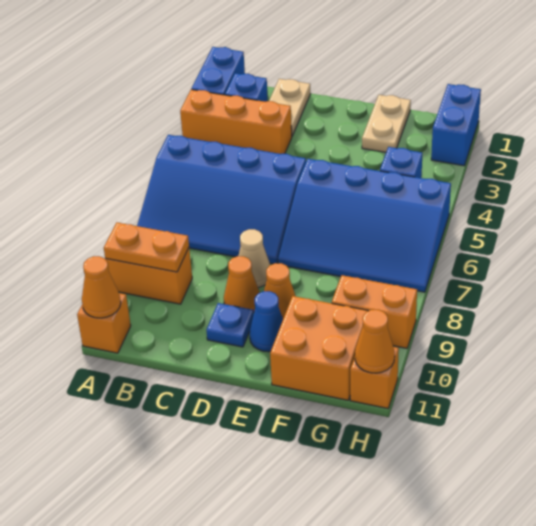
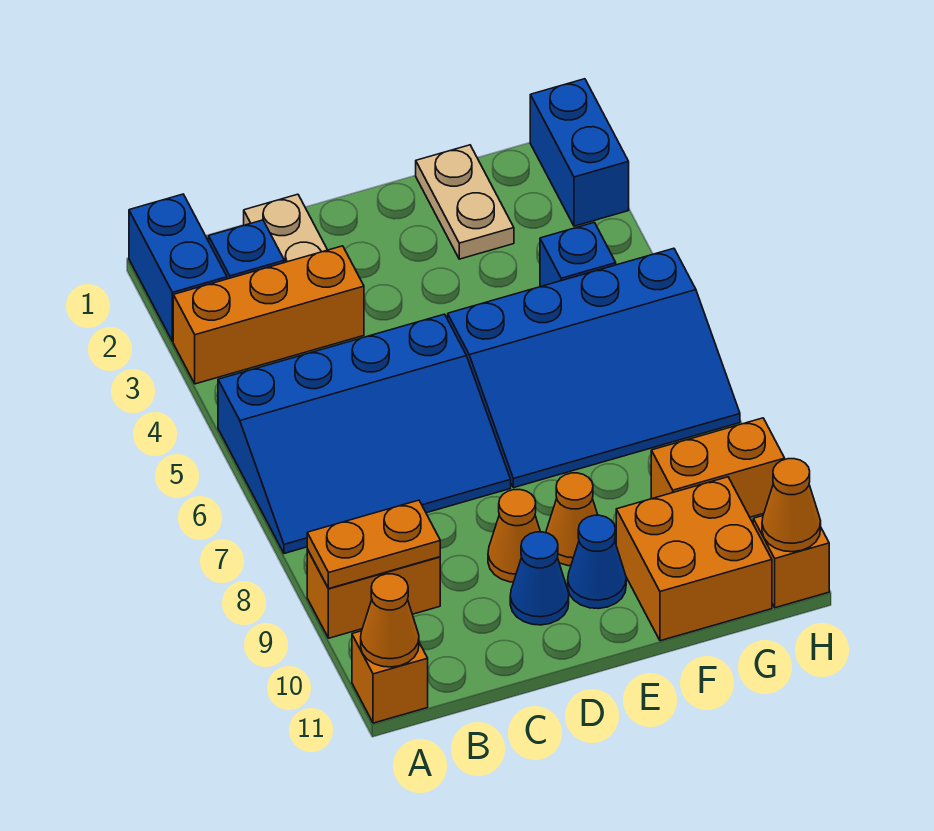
tan cone D8 level 1 -> none
blue plate D10 level 1 -> blue cone D10 level 1

